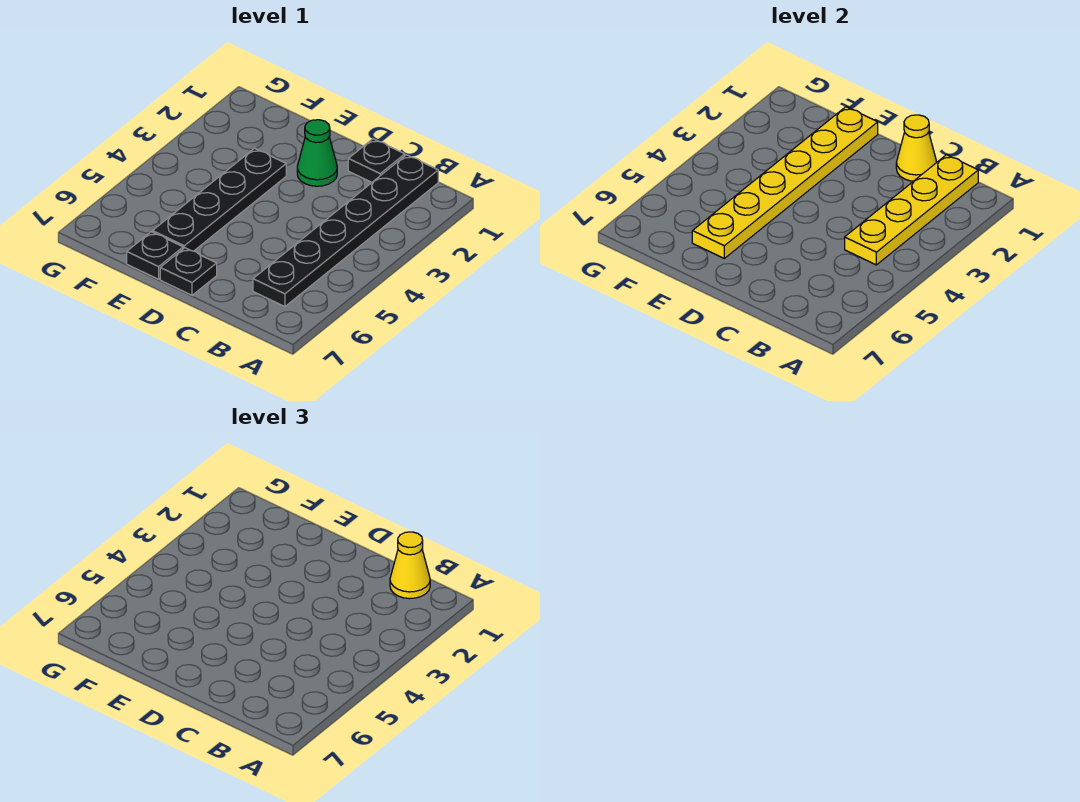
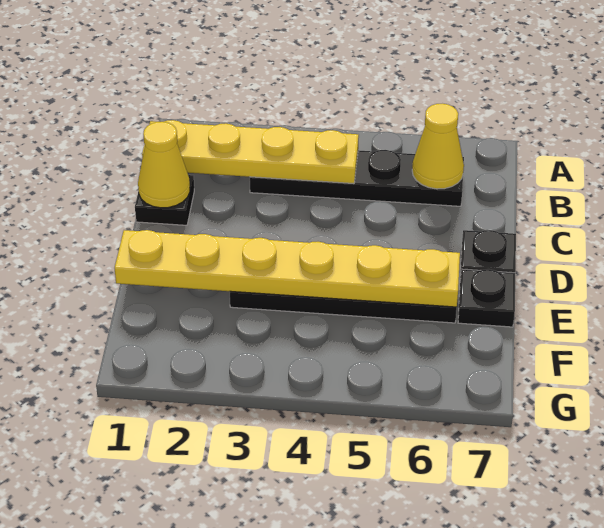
black plate B1:B6 level 1 -> black plate B3:B6 level 1
yellow cone B1 level 3 -> yellow cone B6 level 2
green cone D2 level 1 -> none

